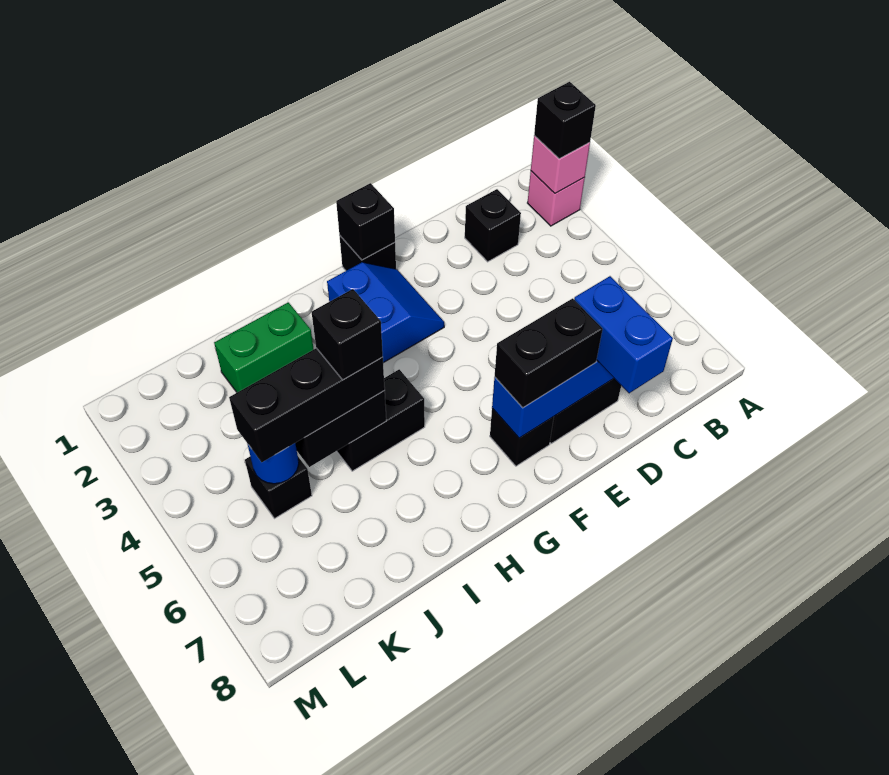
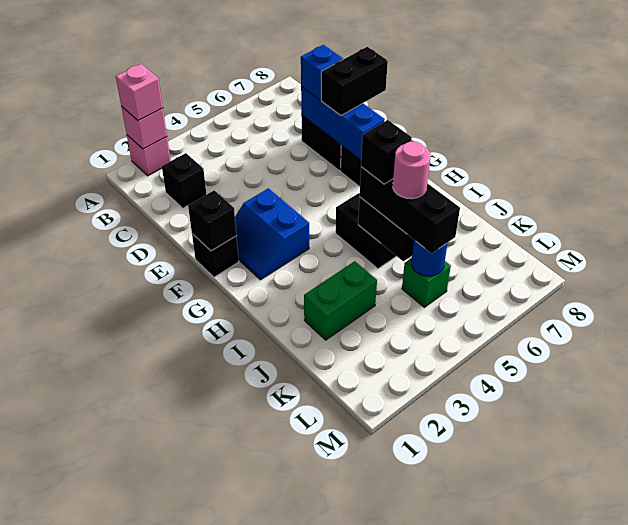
black brick A2 level 3 -> pink brick A2 level 3
blue brick D7:D8 level 3 -> blue brick D7 level 3
black brick E7:F7 level 3 -> black brick E7:E8 level 3
blue slope F2:G3 level 1 top G -> blue slope F2:G3 level 1 top 3
green brick I2:J2 level 1 -> green brick J2:J3 level 1
none -> pink round brick J5 level 4
black brick K5 level 1 -> green brick K5 level 1

